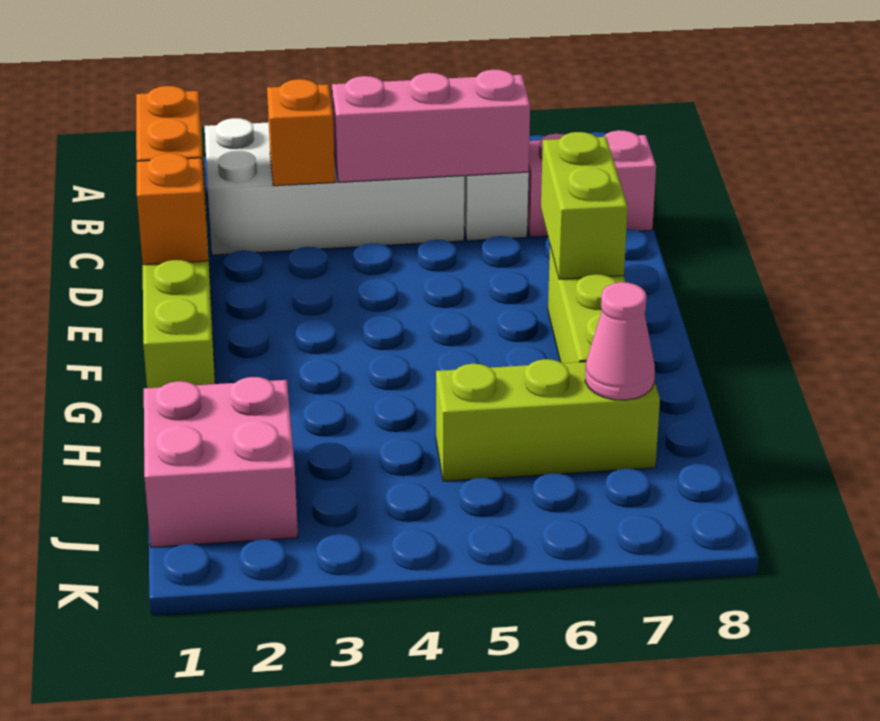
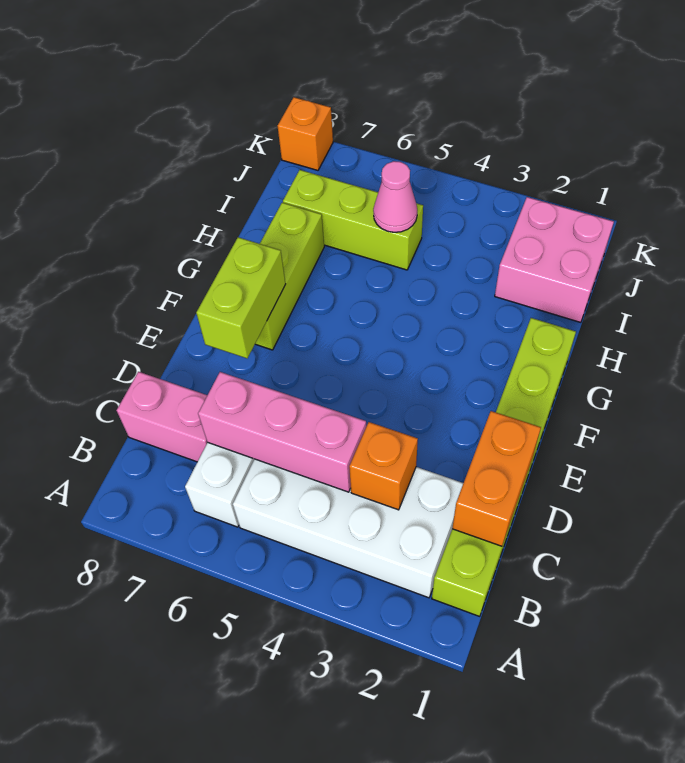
orange brick E1 level 2 -> orange brick K8 level 1
pink cone I7 level 2 -> pink cone I5 level 2

